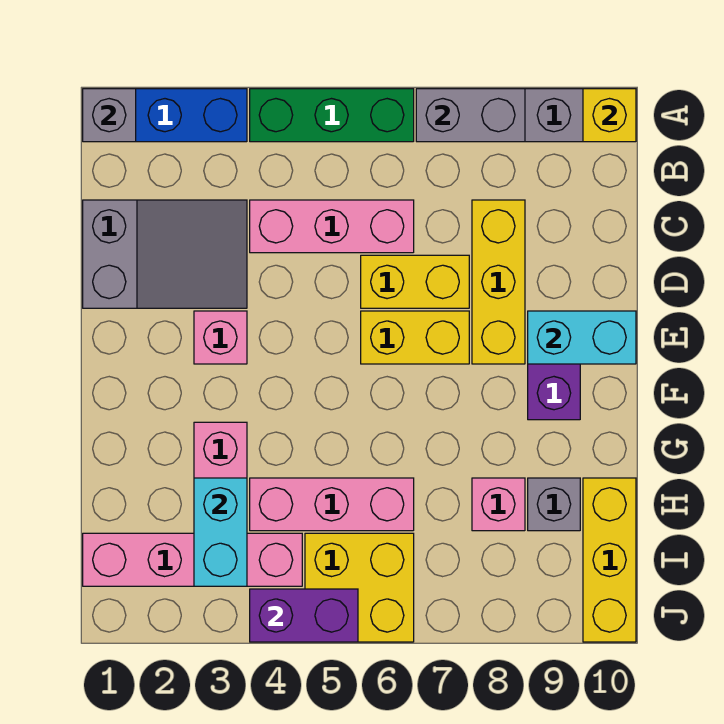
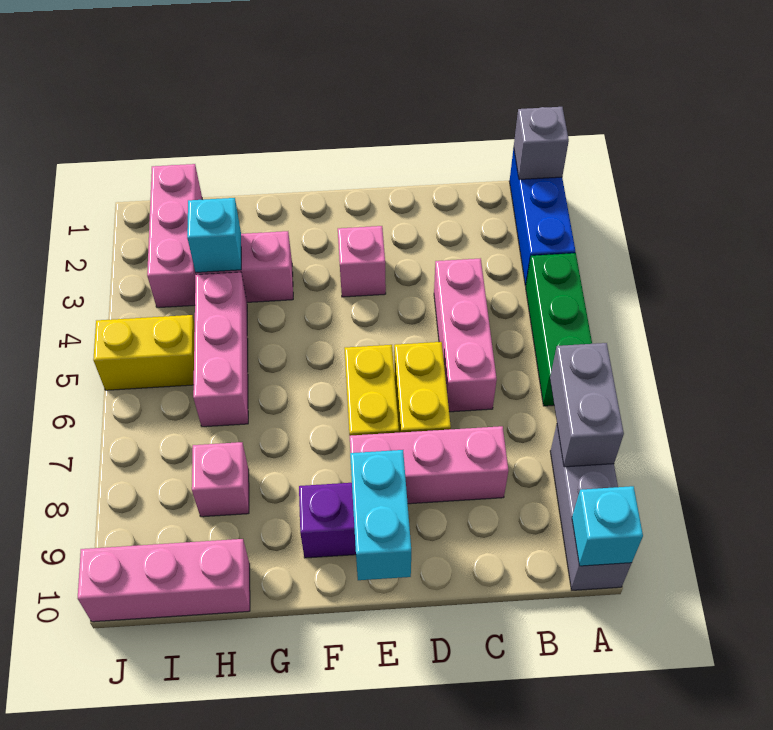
yellow brick A10 level 2 -> cyan brick A10 level 2
grey slope C1:D3 level 1 top 1 -> none
yellow brick C8:E8 level 1 -> pink brick C8:E8 level 1
cyan brick H3:I3 level 2 -> cyan brick H3 level 2
grey brick H9 level 1 -> none
yellow brick H10:J10 level 1 -> pink brick H10:J10 level 1
pink brick I1:I4 level 1 -> pink brick I1:I3 level 1
yellow brick I5:J6 level 1 -> yellow brick I5:J5 level 1
purple brick J4:J5 level 2 -> none

